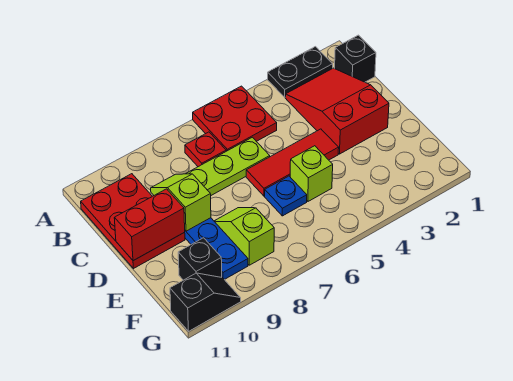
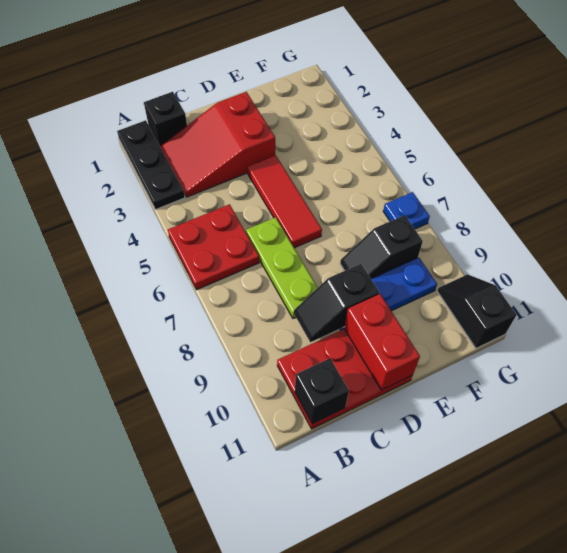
black plate A2:A3 level 1 -> black plate A1:A3 level 1
red plate B7 level 1 -> none
lime slope C9:D9 level 2 top D -> black slope C9:D9 level 2 top D
lime brick E5 level 1 -> none
blue plate E6 level 1 -> blue plate G7 level 1
lime slope E8:F8 level 1 top F -> black slope E8:F8 level 1 top F
black brick F10 level 1 -> black brick B11 level 2

